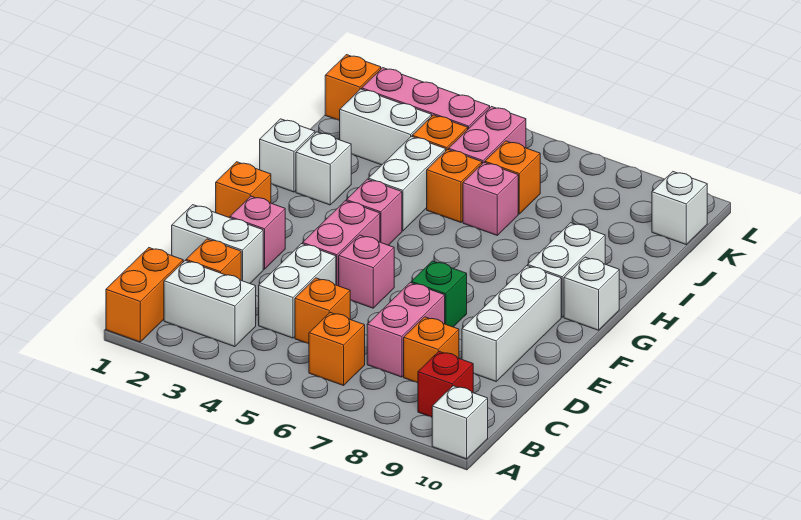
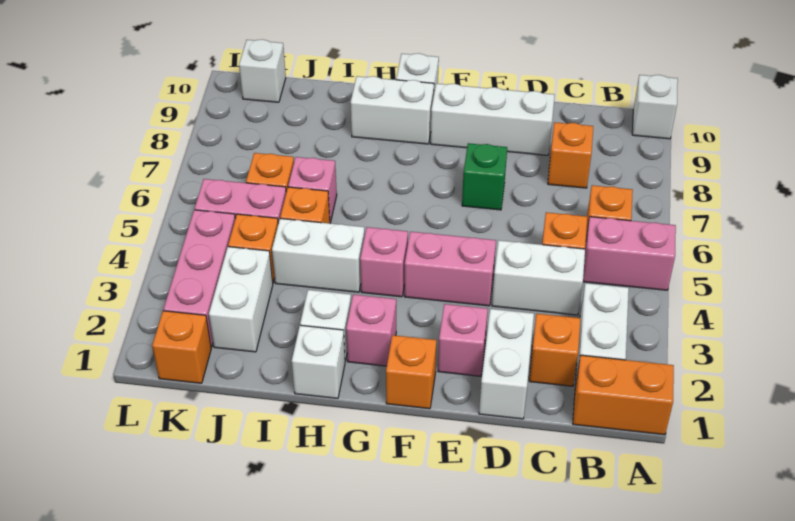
red brick B9 level 1 -> none
pink brick C7:D7 level 1 -> pink brick A5:B5 level 1
pink brick E5 level 1 -> pink brick G2 level 1

